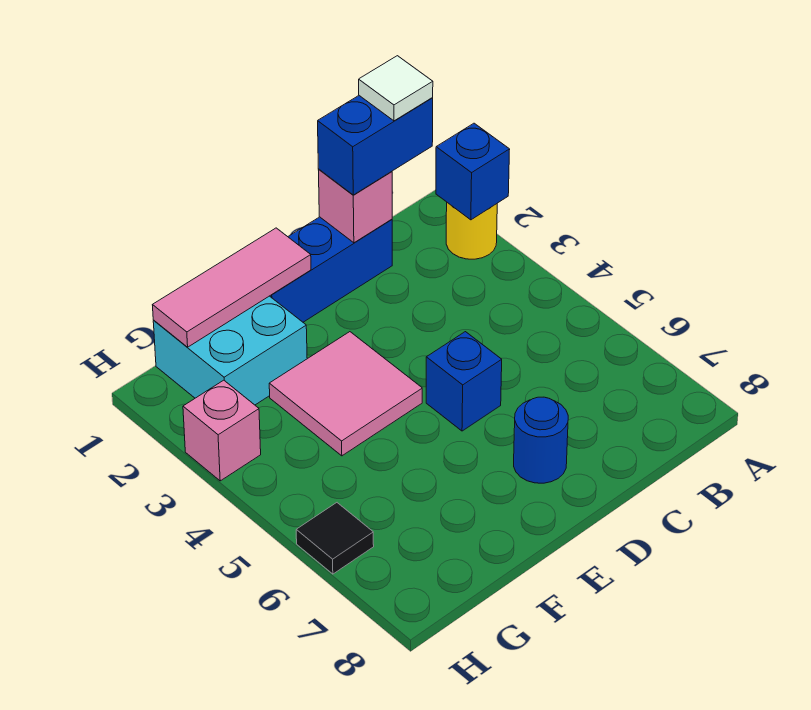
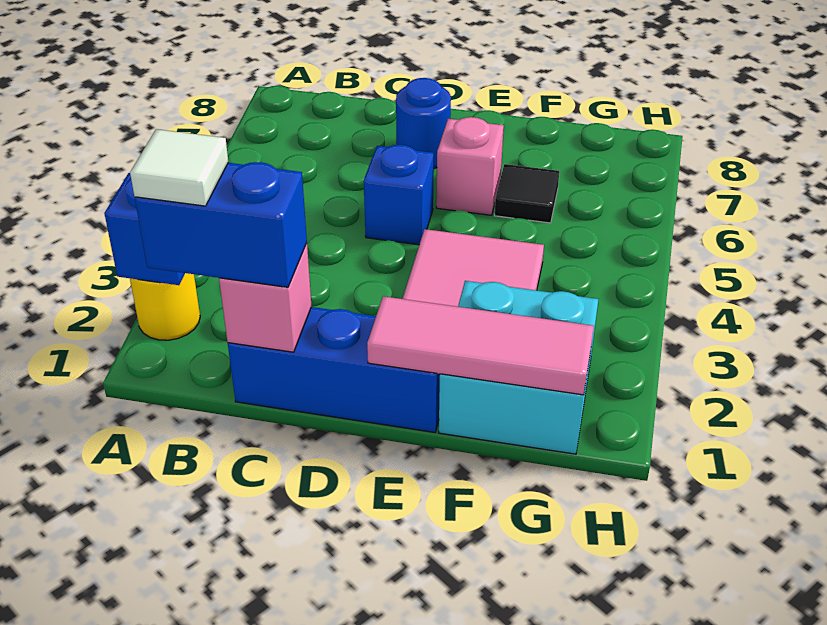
pink brick H3 level 1 -> pink brick E6 level 1
black tile H6 level 1 -> black tile F6 level 1

